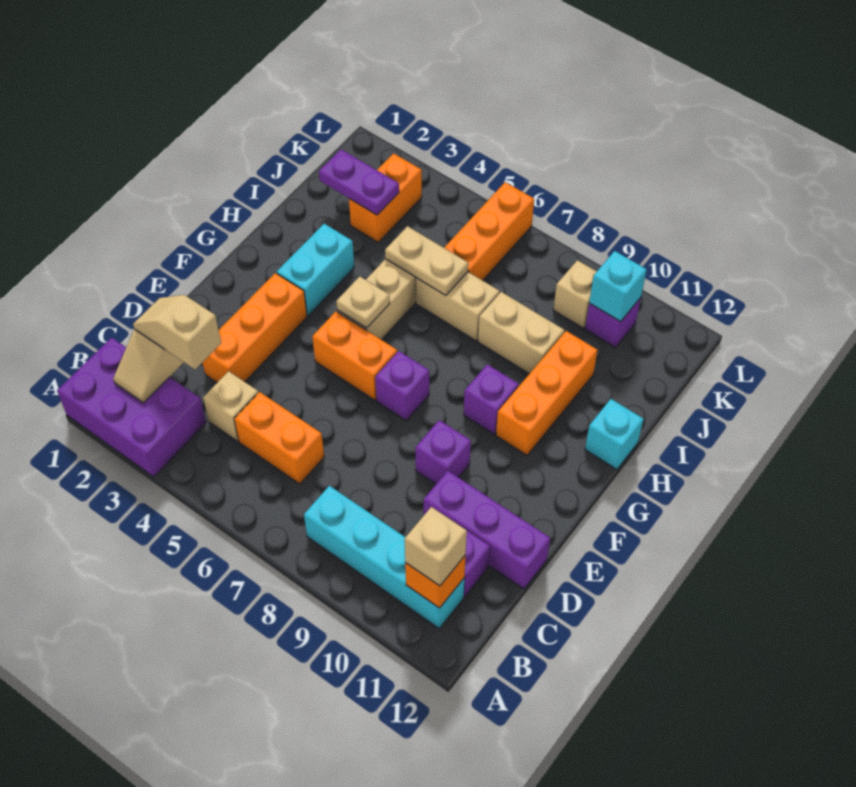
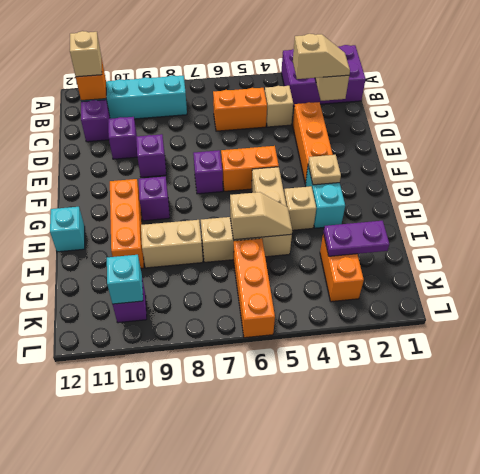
purple brick D10:D12 level 1 -> purple brick D10 level 1
tan plate G5 level 2 -> tan plate G3 level 2
tan plate I5:I6 level 2 -> tan slope I5:I6 level 2 top 6
tan brick K9 level 1 -> tan brick H4 level 1

